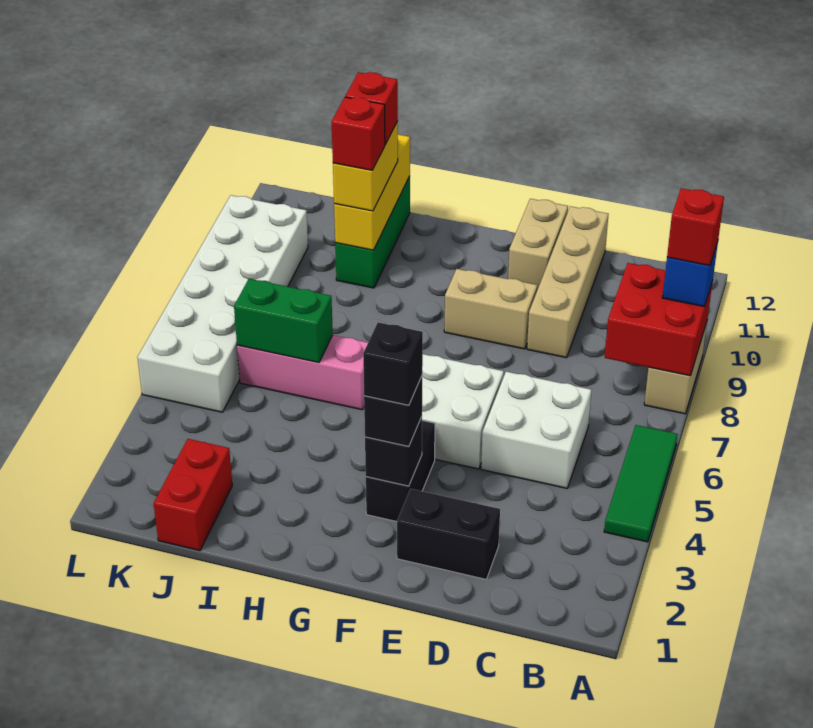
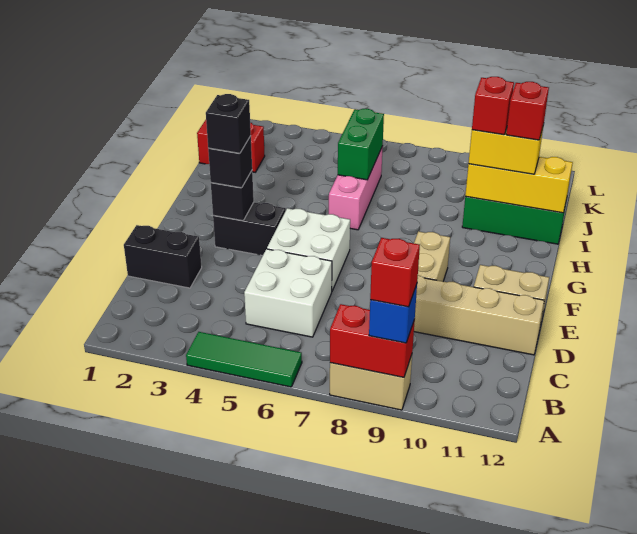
red brick A8:B9 level 2 -> red brick A8:A9 level 2
black brick D2:E2 level 1 -> black brick D1:D2 level 1
white brick K5:L10 level 1 -> none

